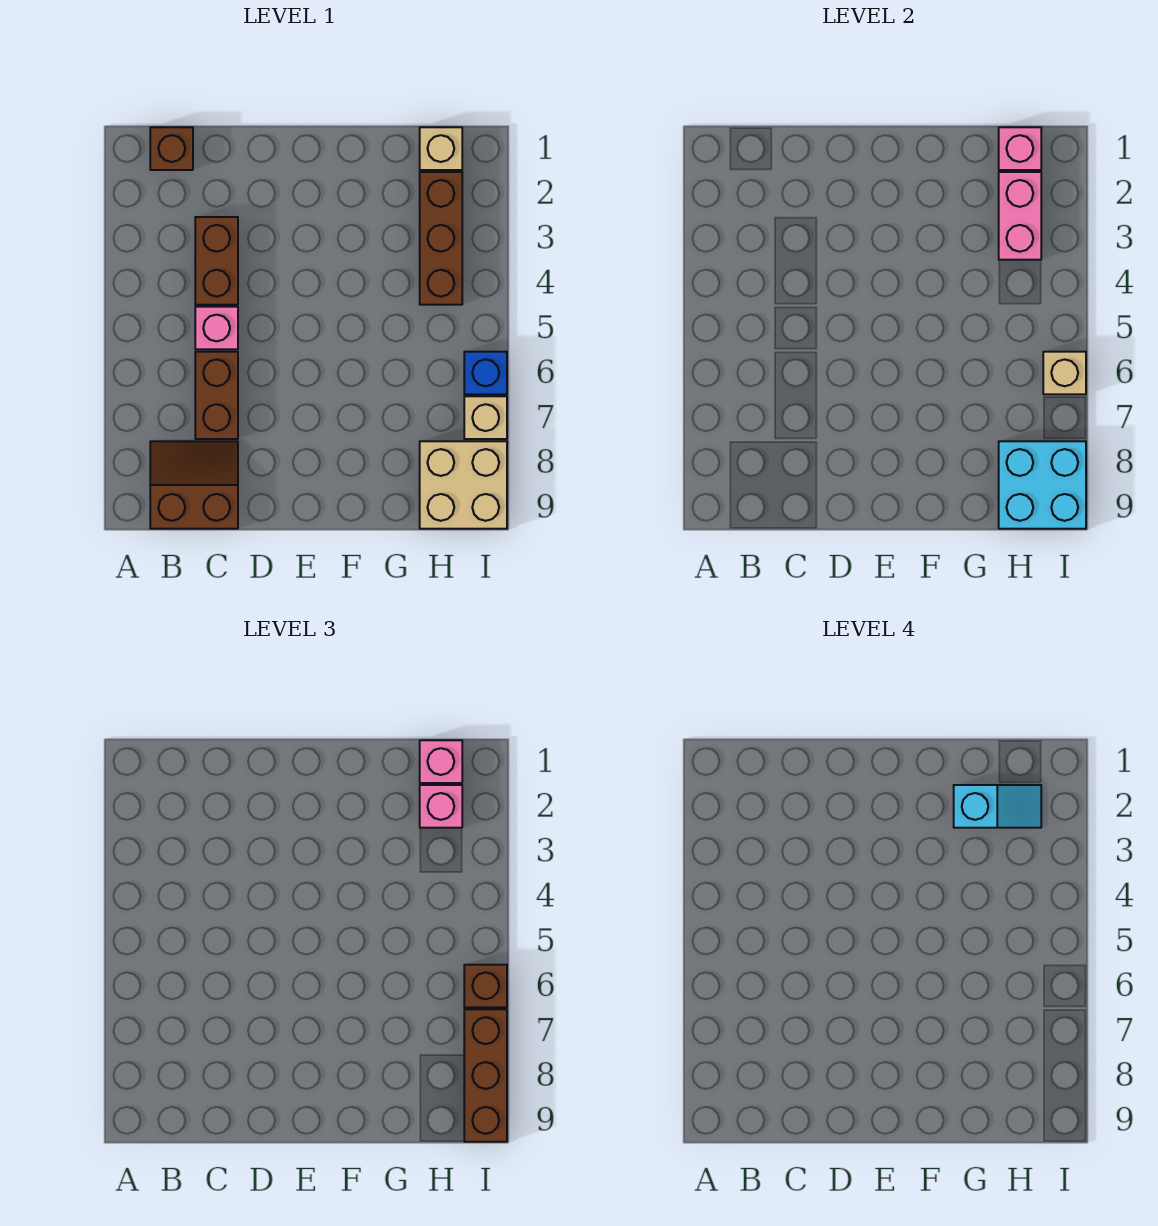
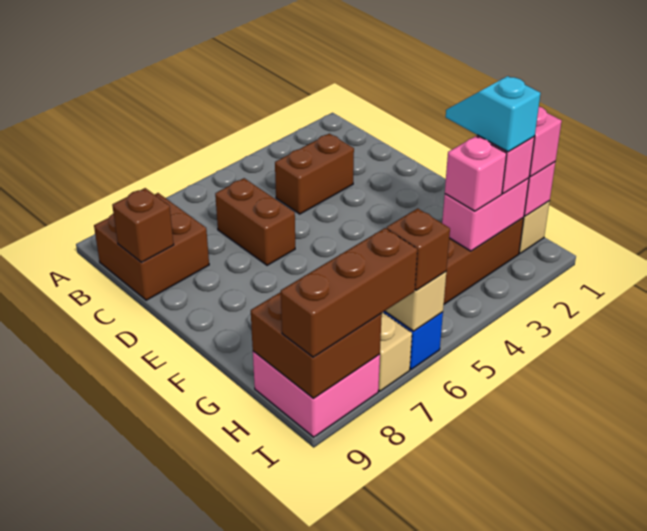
brown brick B1 level 1 -> brown brick C9 level 2
brown slope B8:C9 level 1 top 9 -> brown brick B8:C9 level 1
pink brick C5 level 1 -> pink brick H3 level 3
brown brick C6:C7 level 1 -> brown brick C6:D6 level 1
cyan slope G2:H2 level 4 top G -> cyan slope G2:H2 level 4 top H
tan brick H8:I9 level 1 -> pink brick H8:I9 level 1
cyan brick H8:I9 level 2 -> brown brick H8:I9 level 2

